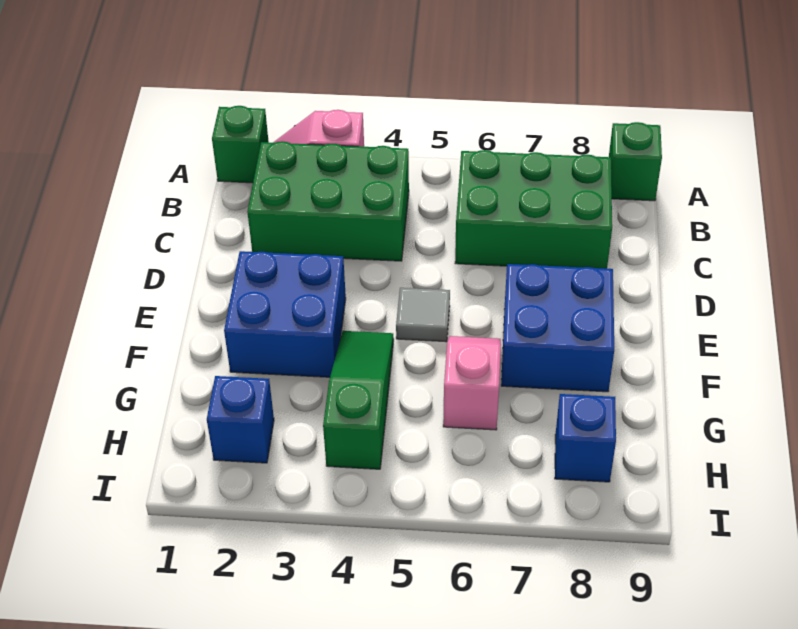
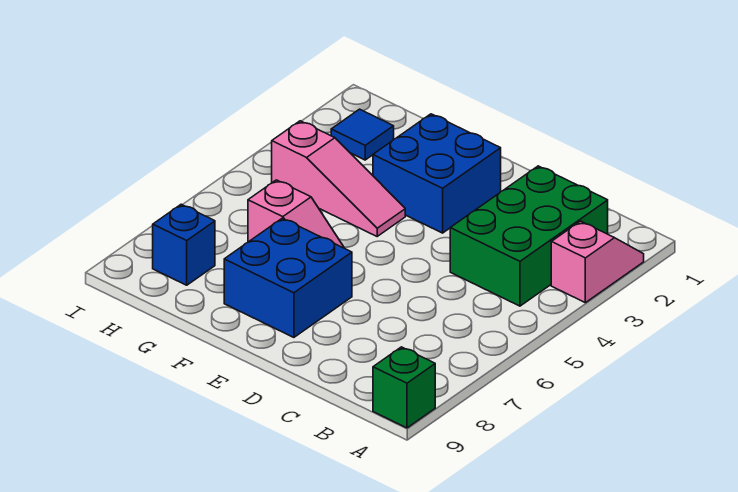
green brick A1 level 1 -> none
green brick B6:C8 level 1 -> none
grey tile E5 level 1 -> none
green slope F4:H4 level 1 top H -> pink slope F4:H4 level 1 top H
blue brick H2 level 1 -> blue tile H2 level 1

